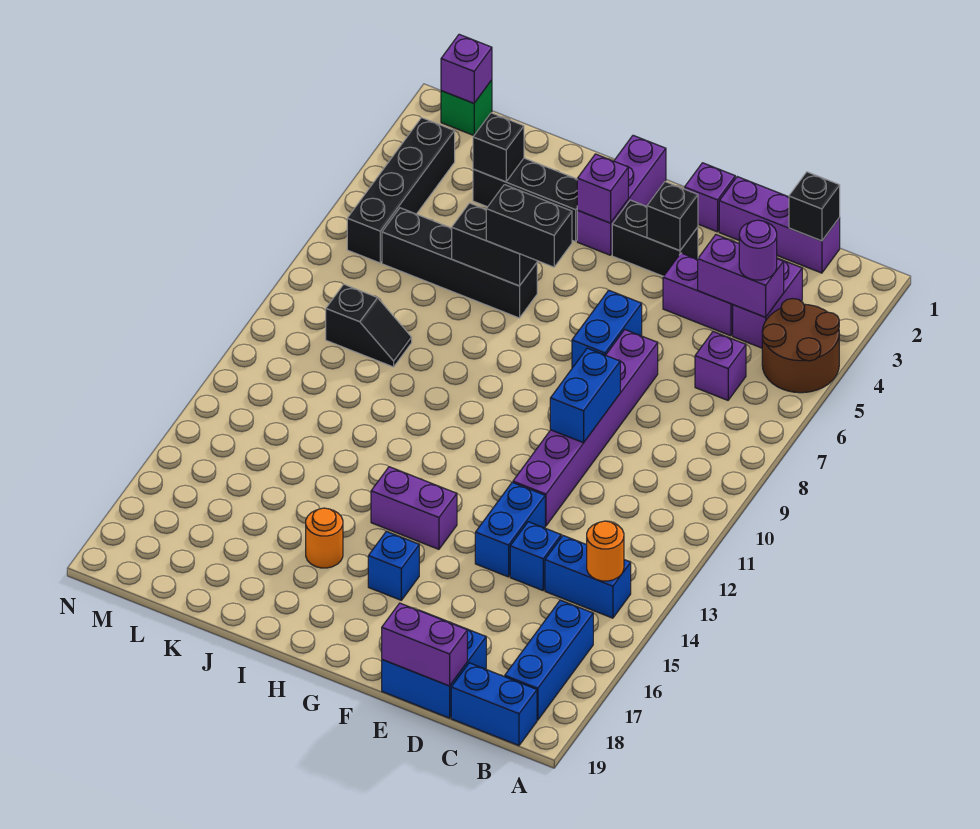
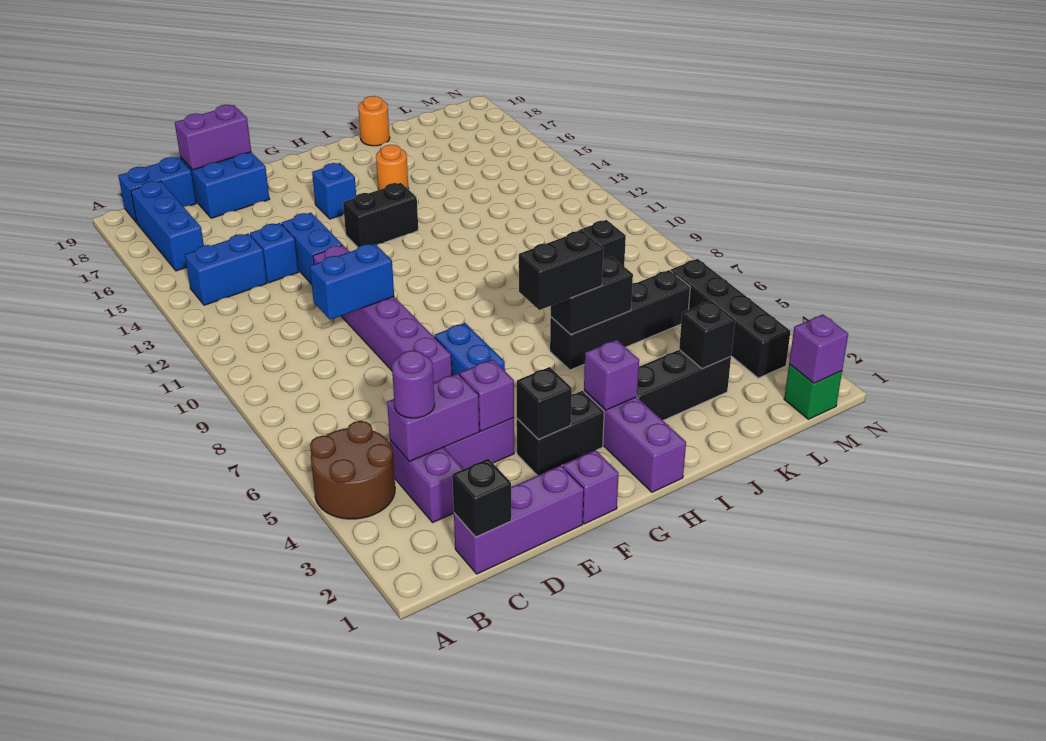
orange round brick B14 level 2 -> orange round brick J19 level 1
purple brick C6 level 1 -> purple brick E4 level 2
blue brick E9:E10 level 2 -> blue brick D10:E10 level 2
purple brick G14:H14 level 1 -> black brick G14:H14 level 1

